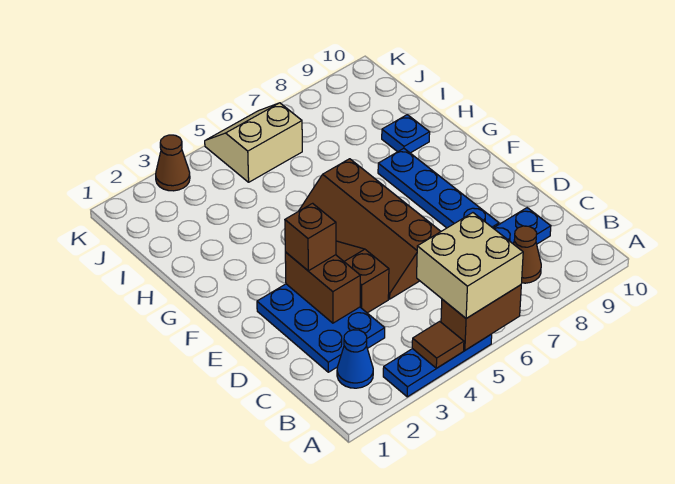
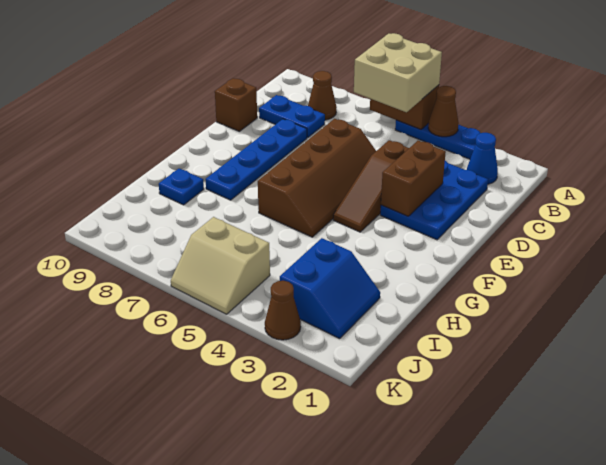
brown tile A4 level 2 -> brown cone A4 level 2
brown brick E3 level 3 -> brown brick D10 level 1
none -> blue slope I2:J3 level 1 top 3

